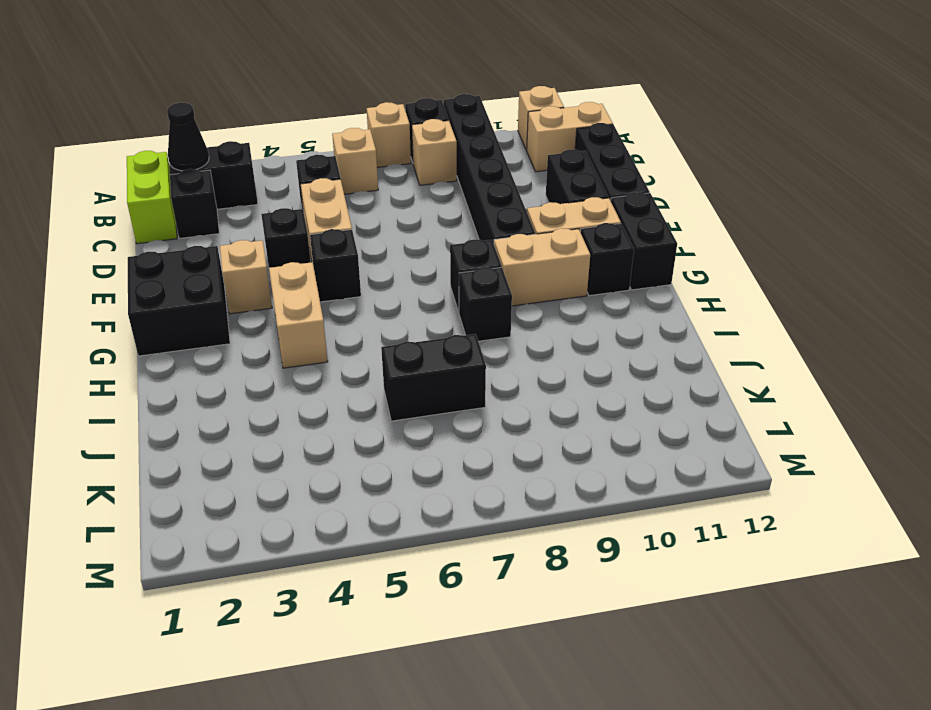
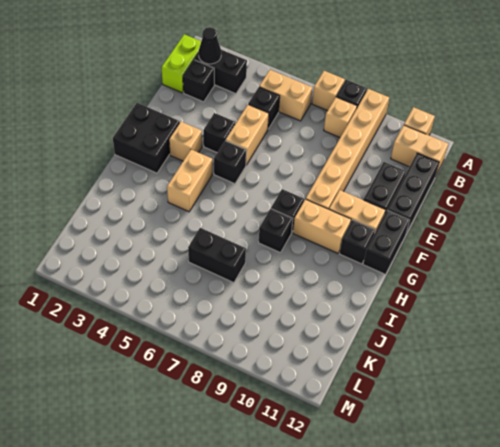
black brick A9:F9 level 1 -> tan brick A9:F9 level 1
tan brick B6 level 1 -> tan brick B5:B6 level 1

